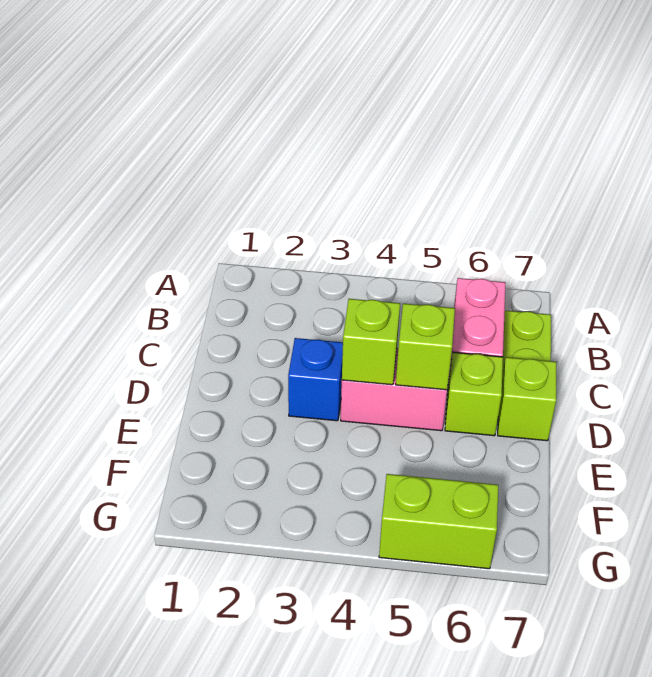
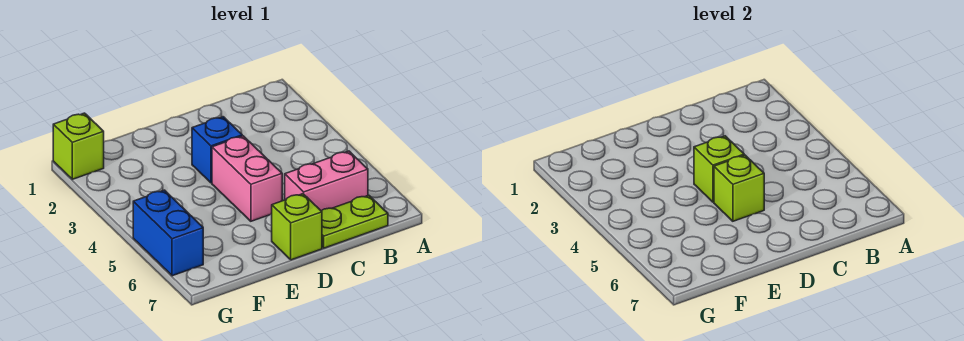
lime brick D6 level 1 -> lime brick G1 level 1
lime brick G5:G6 level 1 -> blue brick G5:G6 level 1

